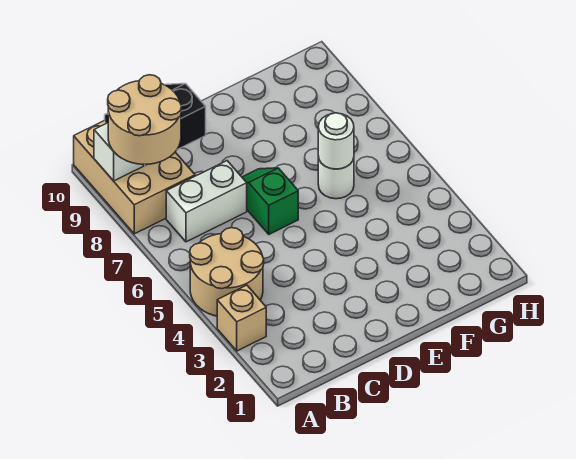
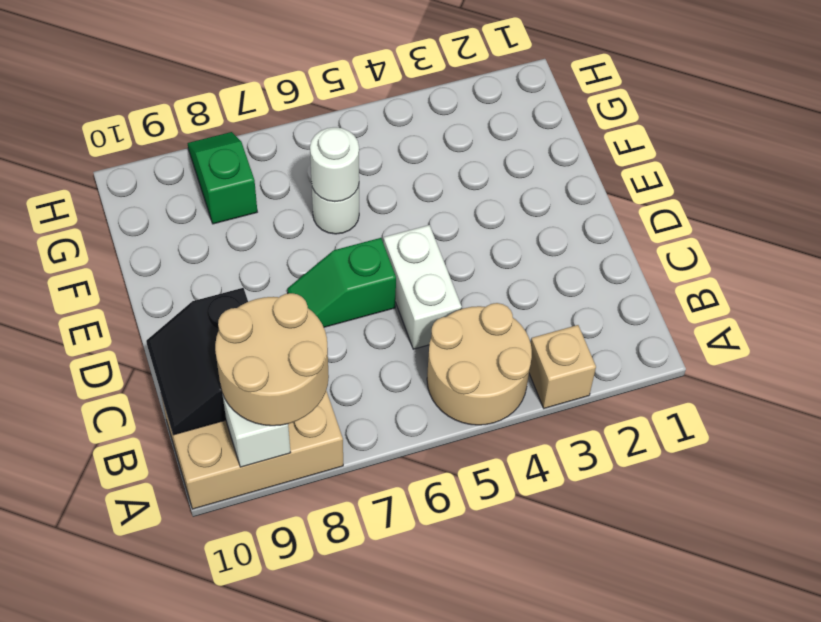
white brick B7:C7 level 1 -> white brick C5:D5 level 1
none -> green slope G8:H8 level 1 top G

